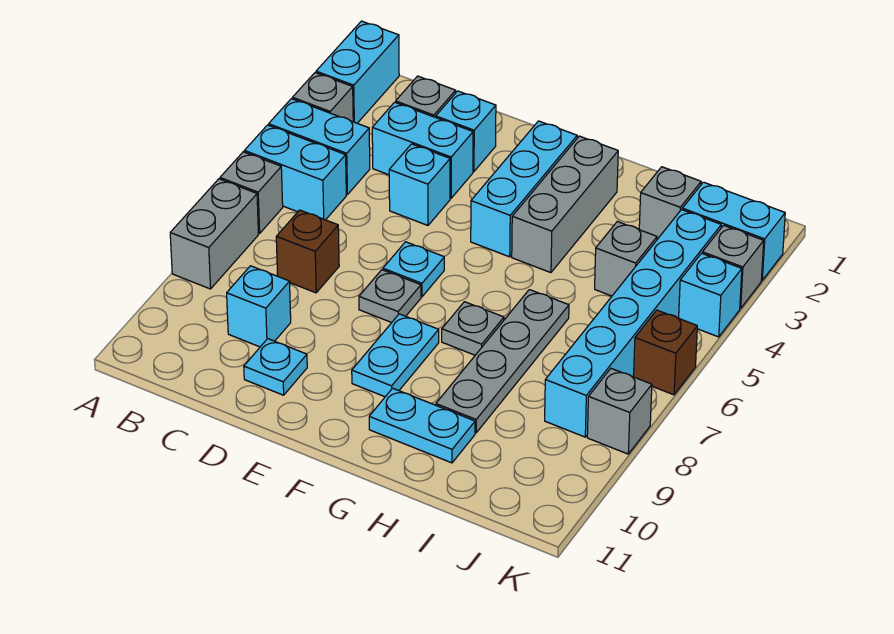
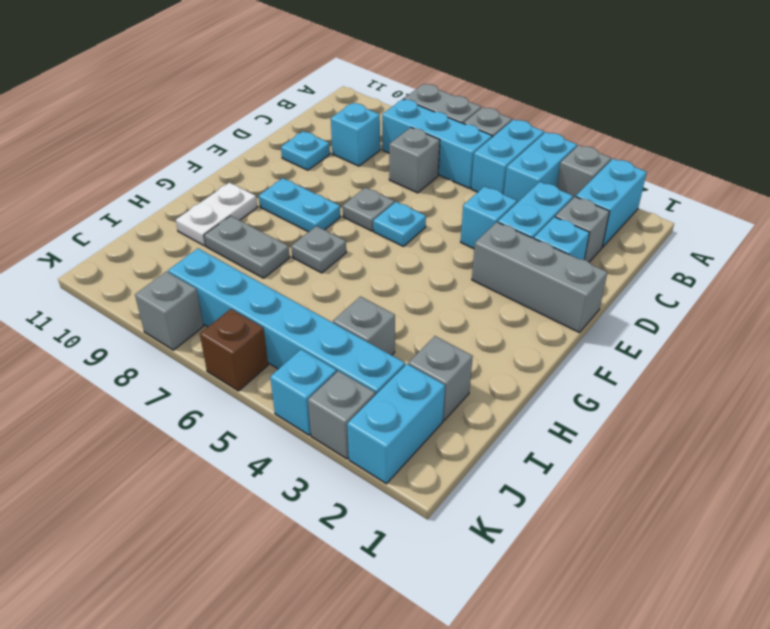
cyan brick A1:A2 level 1 -> cyan brick A2:B2 level 1
brown brick C7 level 1 -> grey brick C7 level 1
cyan brick F2:F4 level 1 -> cyan brick B6:B8 level 1
grey brick G2:G4 level 1 -> grey brick E1:E3 level 1
cyan plate G10:H10 level 1 -> white plate G10:H10 level 1
grey plate H6:H9 level 1 -> grey plate H8:H9 level 1

